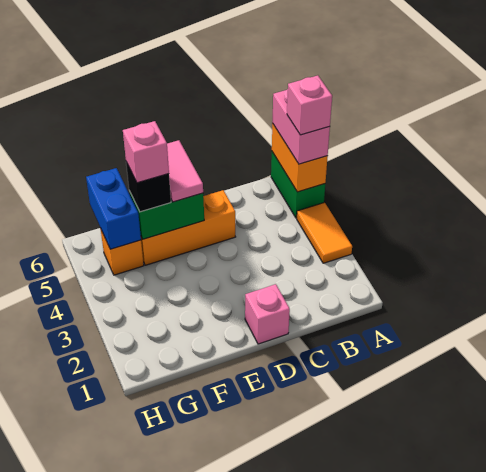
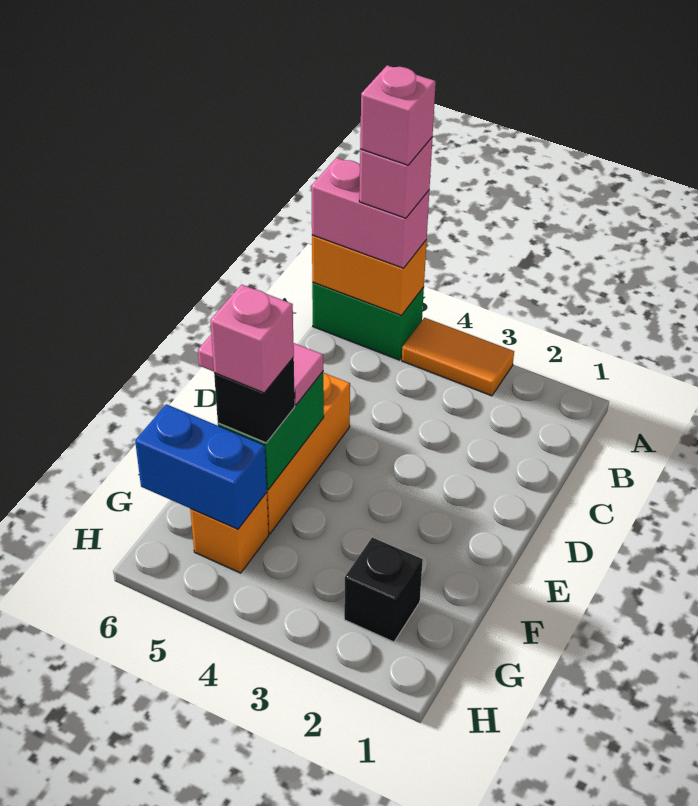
pink brick D1 level 1 -> pink brick A5 level 5
none -> black brick G2 level 1

